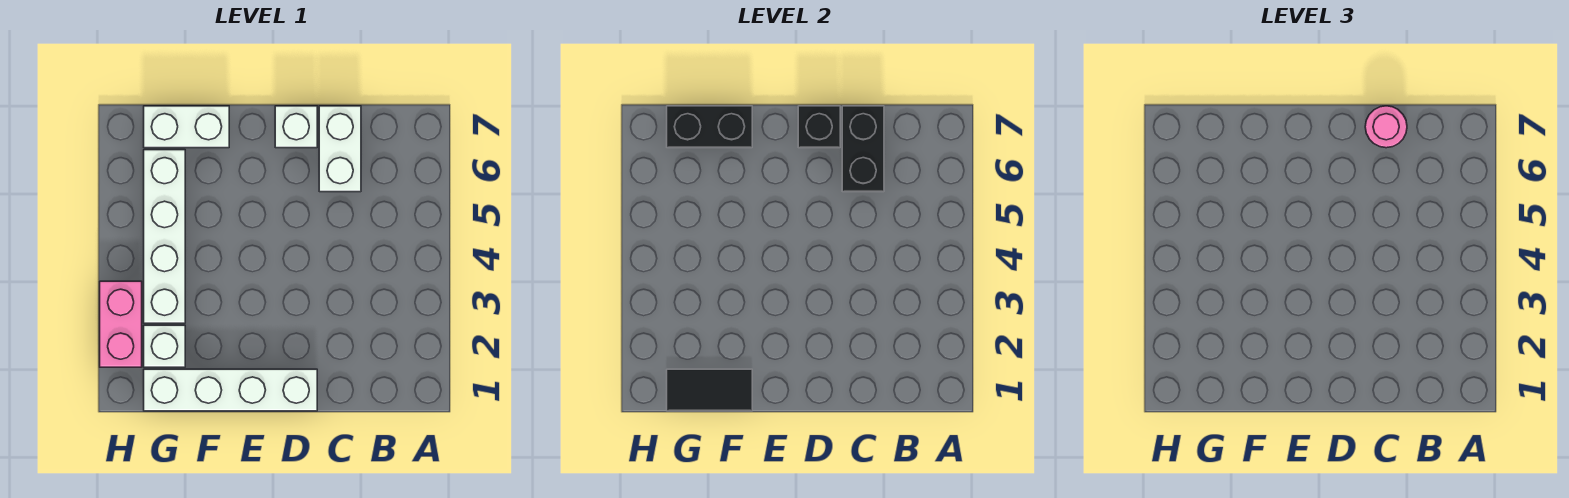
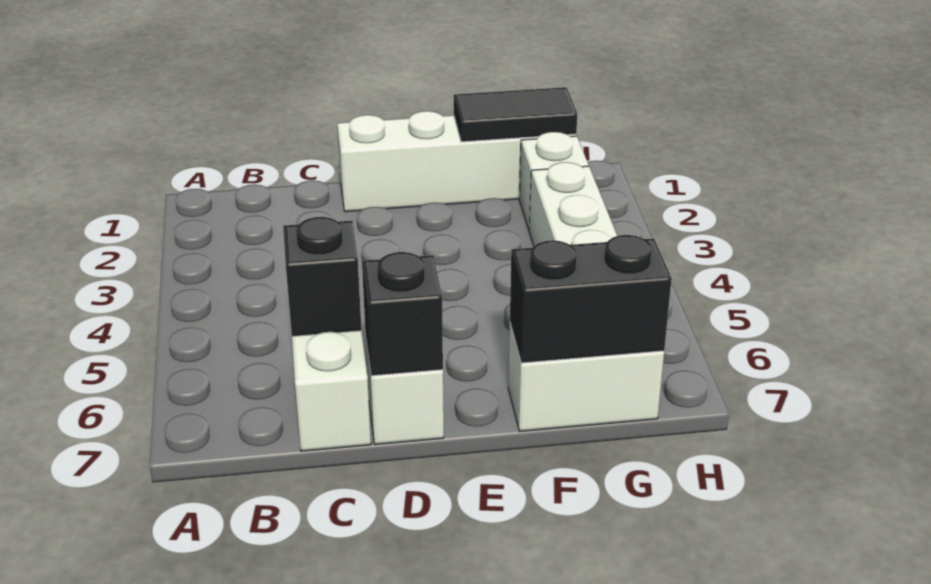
black brick C6:C7 level 2 -> black brick C6 level 2
pink round brick C7 level 3 -> none
pink brick H2:H3 level 1 -> none

